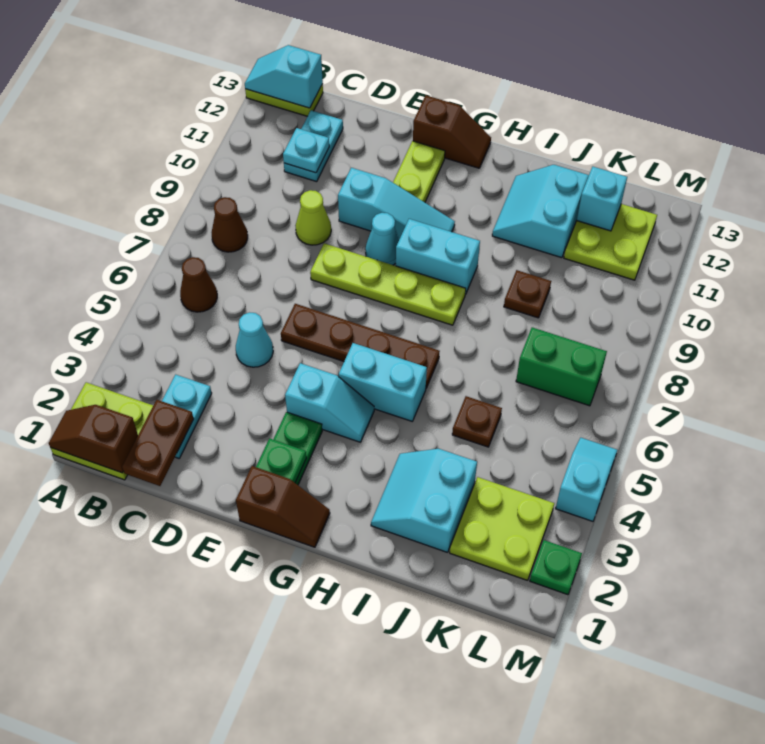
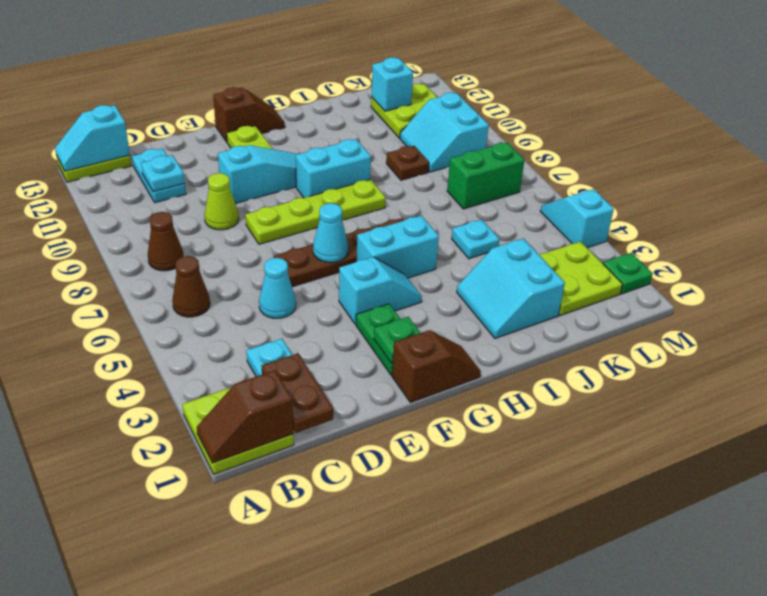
cyan cone F9 level 1 -> cyan cone F6 level 2
cyan slope I11:J12 level 1 top J -> cyan slope K9:L10 level 1 top L
brown plate J5 level 1 -> cyan plate J5 level 1

